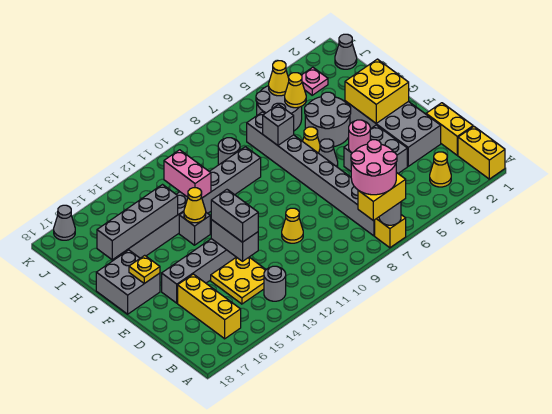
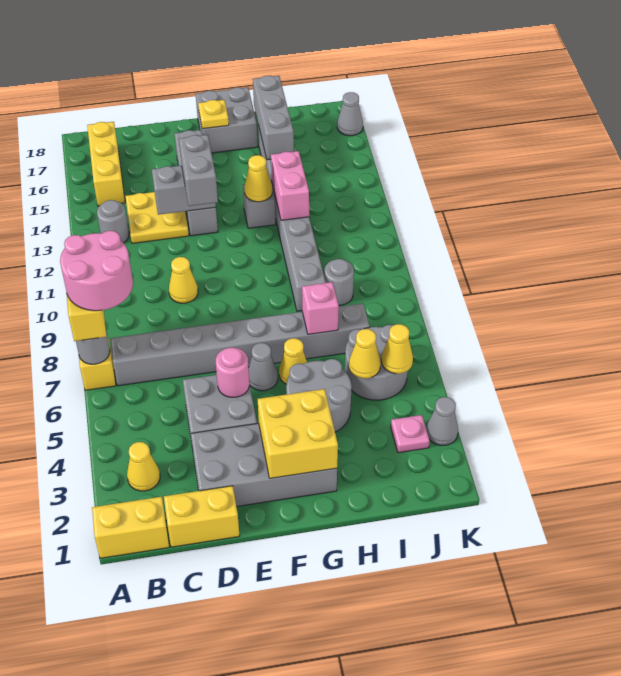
yellow brick B16:D16 level 1 -> yellow brick B15:B17 level 1
grey brick D13:E13 level 3 -> grey brick E12:E13 level 3
grey brick H7 level 2 -> pink brick H7 level 2
pink brick H12:I12 level 2 -> pink brick H12:H13 level 2
grey brick H14:H17 level 2 -> grey brick H15:H17 level 2
grey cone J1 level 1 -> grey cone K3 level 1

